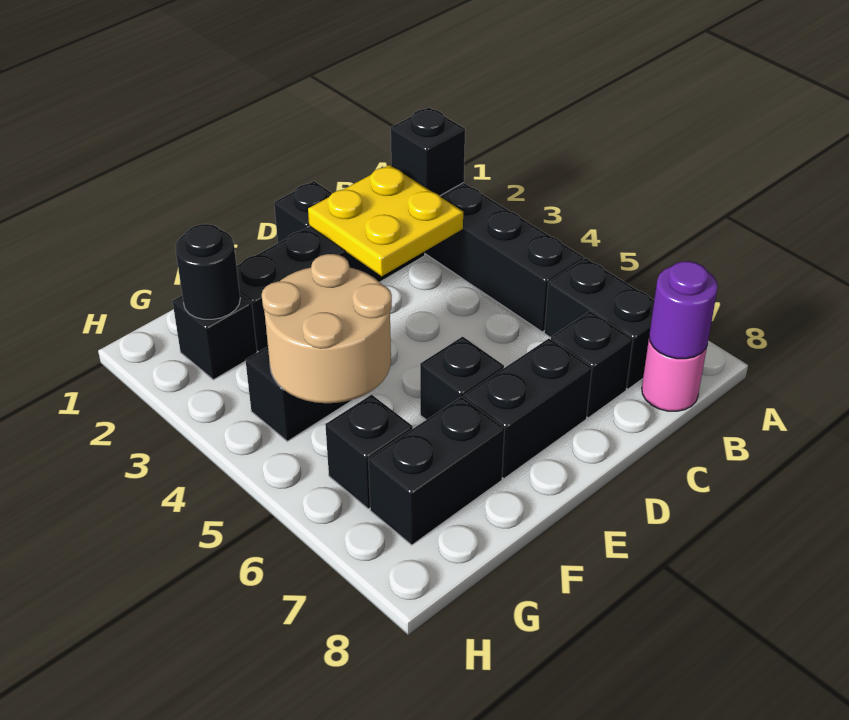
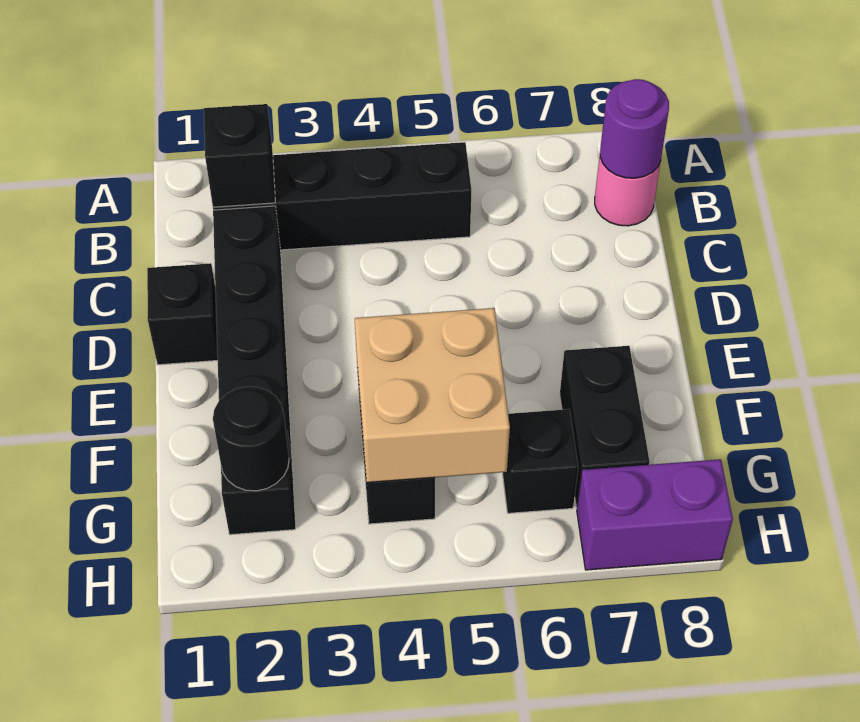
black brick B6:B7 level 1 -> none
yellow plate C2:D3 level 2 -> none
black brick C7 level 1 -> none
black brick D7:E7 level 1 -> none
black brick E6 level 1 -> none
tan round brick F4:G5 level 2 -> tan brick F4:G5 level 2
none -> purple brick H7:H8 level 1

